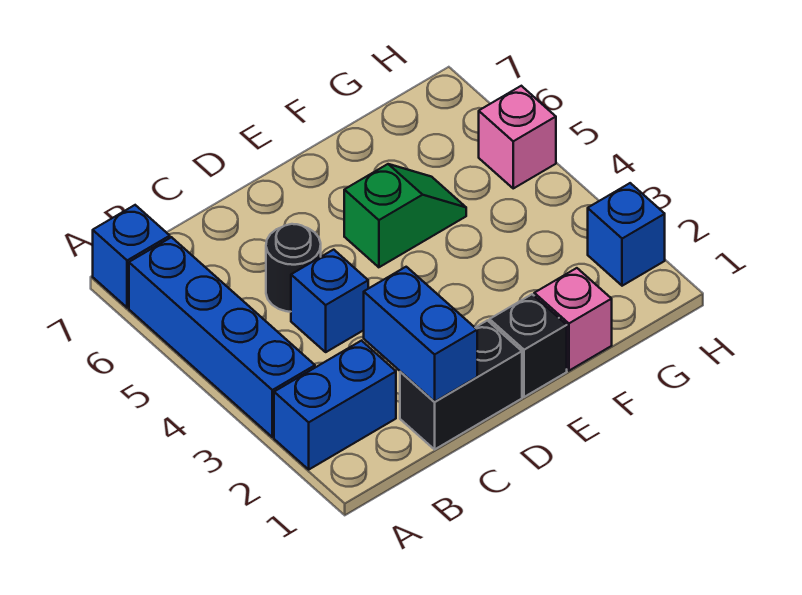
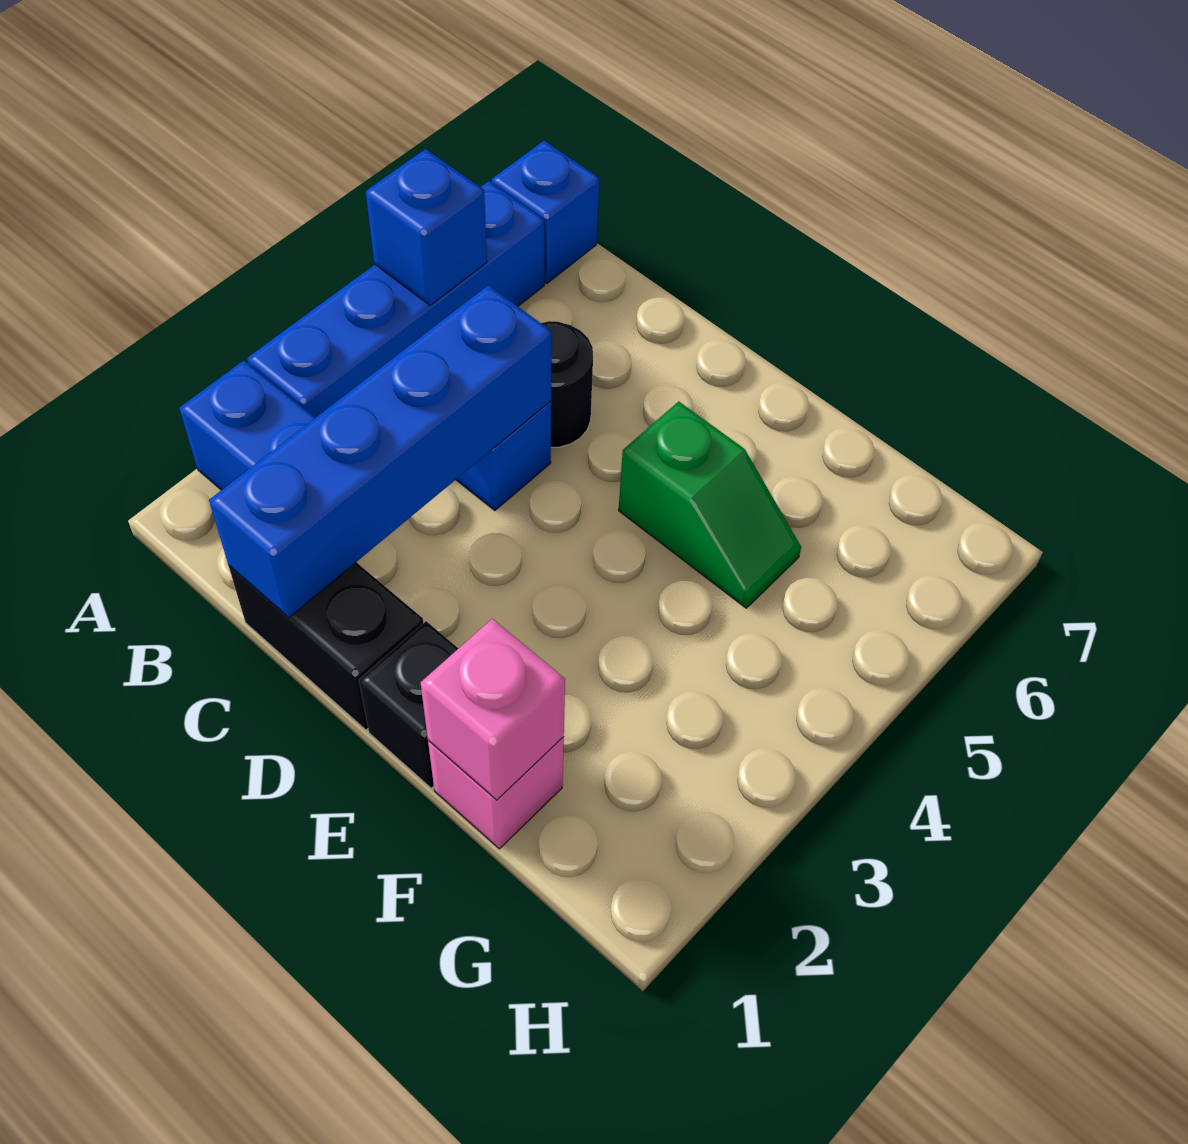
blue brick C1:C2 level 2 -> blue brick C1:C4 level 2
blue brick H2 level 1 -> blue brick A5 level 2
pink brick H5 level 1 -> pink brick F1 level 2

